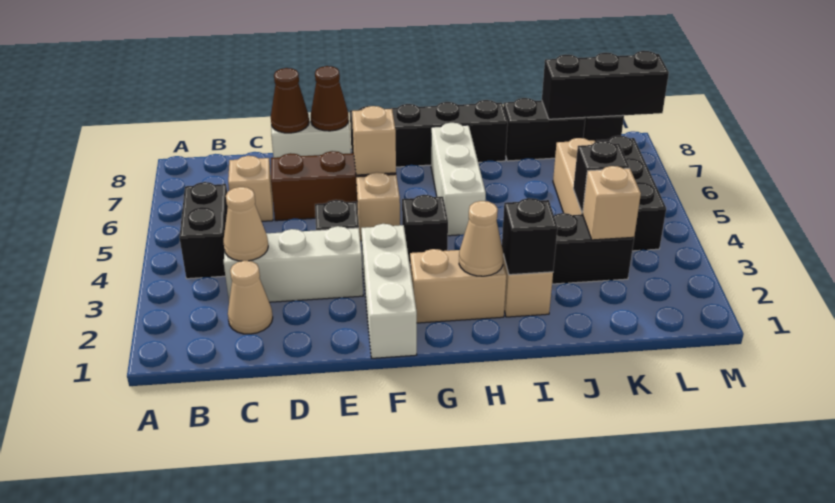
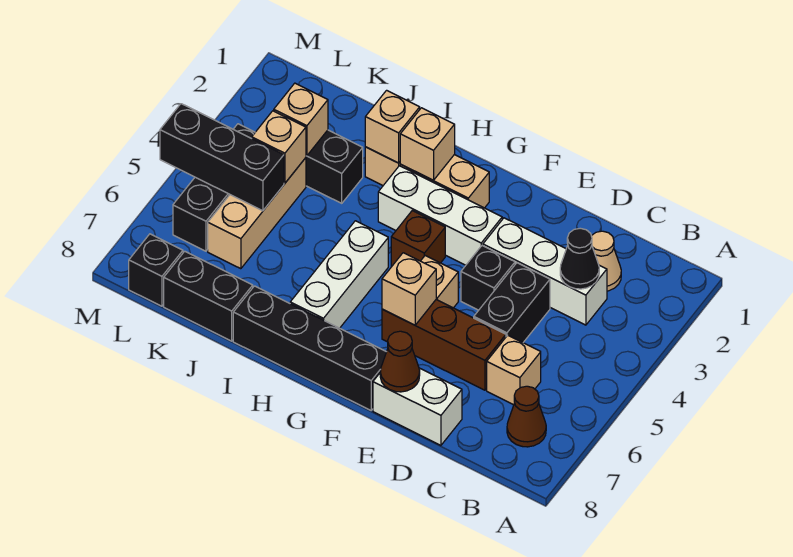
black brick B4:B5 level 1 -> black brick D4:D5 level 1
tan cone C3 level 2 -> black cone C3 level 2
brown cone D8 level 2 -> brown cone B7 level 1
white brick F1:F3 level 1 -> white brick F3:H3 level 1
black brick G4 level 1 -> brown brick G4 level 1
tan cone H2 level 2 -> tan brick H2 level 2
black brick I2 level 2 -> tan brick I2 level 2
black brick K4 level 2 -> tan brick K4 level 2
black brick K8:M8 level 2 -> black brick K5:M5 level 2

